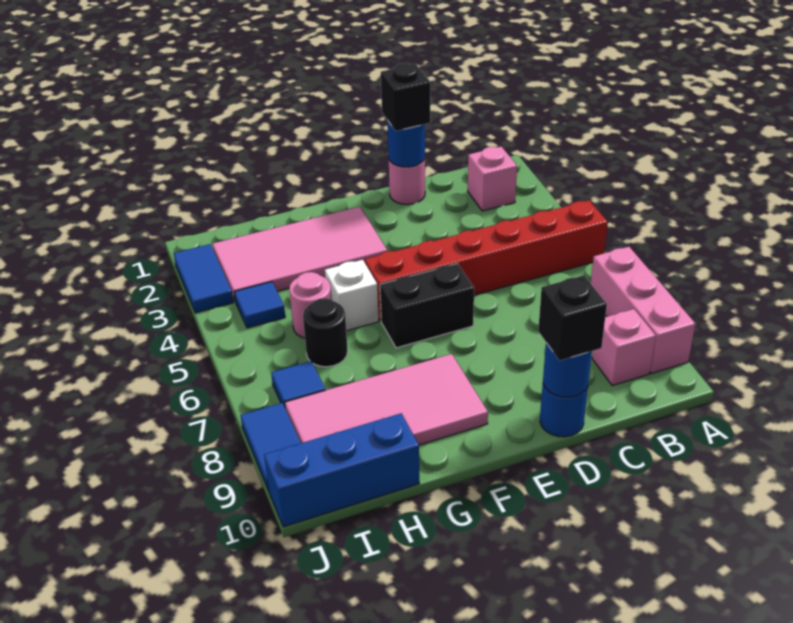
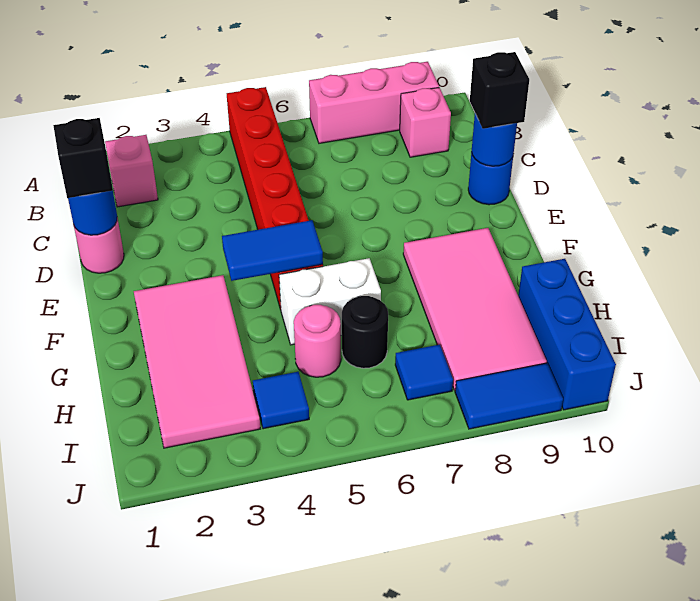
black brick E6:F6 level 1 -> none
white brick G5 level 1 -> white brick G5:G6 level 1
blue tile J2:J3 level 1 -> blue tile F4:F5 level 2

